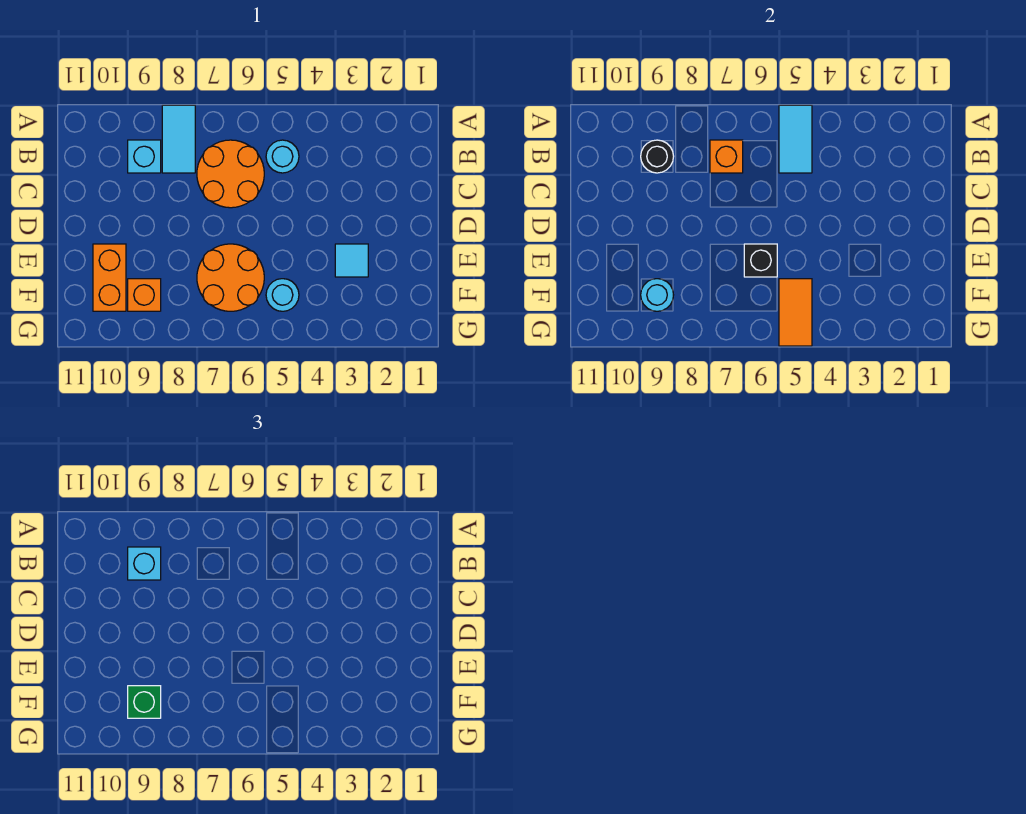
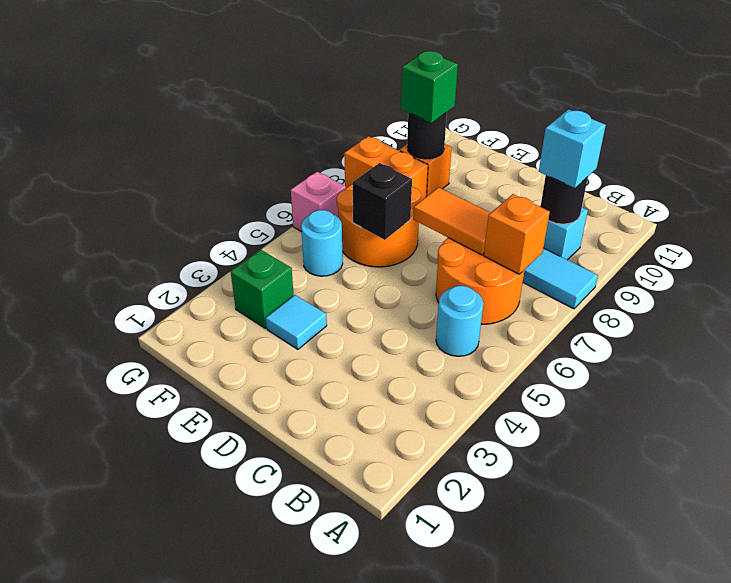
cyan tile A5:B5 level 2 -> none
orange brick E10:F10 level 1 -> orange brick F8:G8 level 1
none -> green brick F3 level 1
orange tile F5:G5 level 2 -> orange tile C7:D7 level 2
cyan round brick F9 level 2 -> black round brick F9 level 2
none -> pink brick G6 level 1

